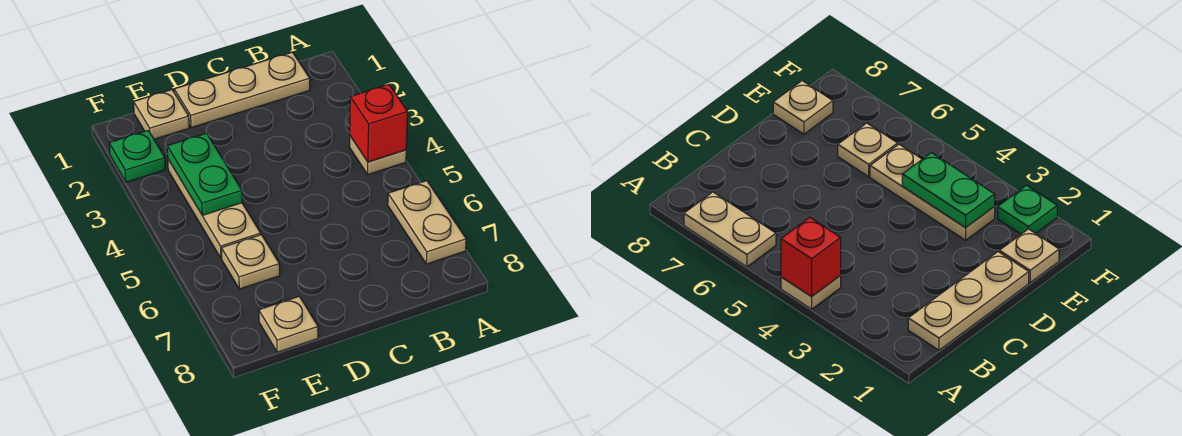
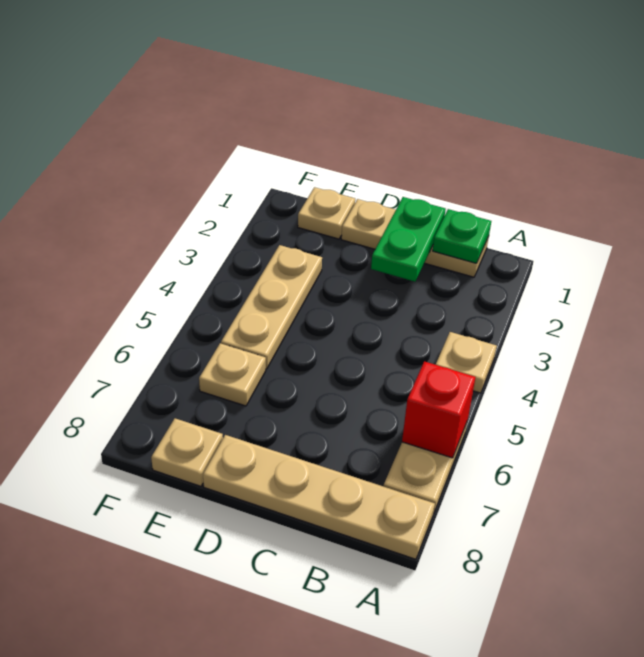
red brick A4 level 2 -> red brick A6 level 2
none -> tan plate A8:D8 level 1
green plate E3:E4 level 2 -> green plate C1:C2 level 2
green plate F2 level 1 -> green plate B1 level 2

